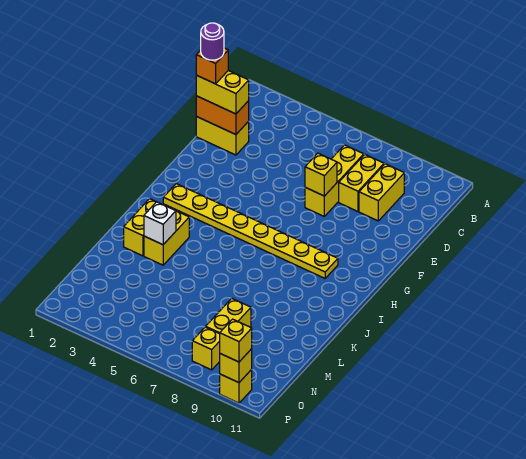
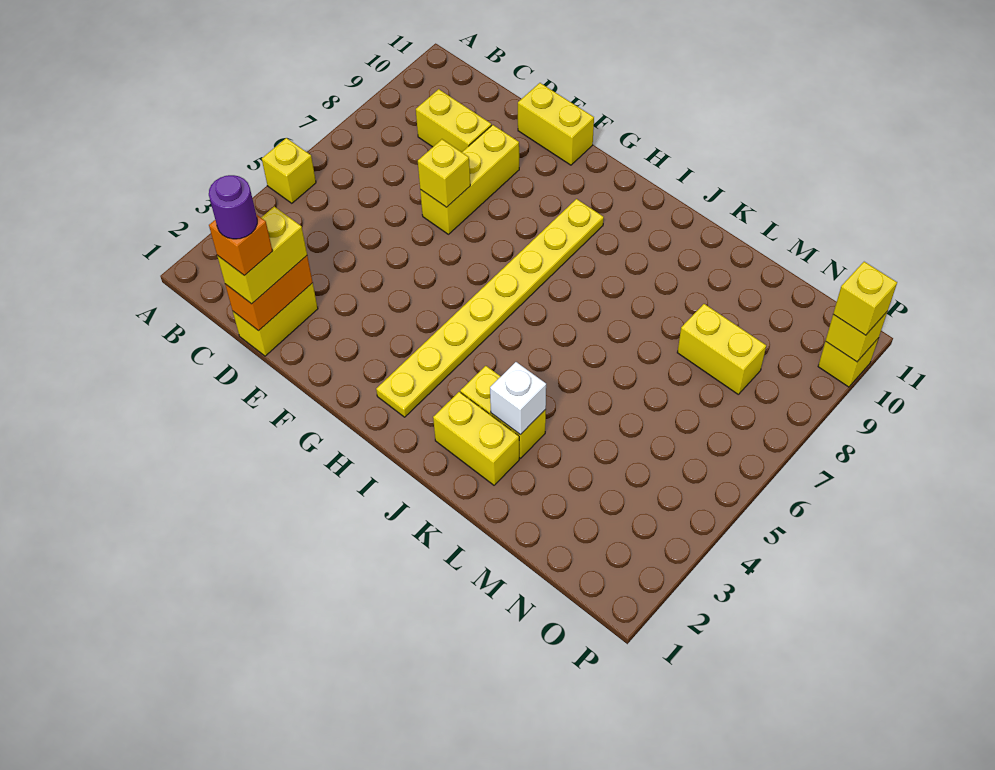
yellow brick C7:E7 level 1 -> yellow brick E7:E9 level 1
yellow brick C8:D8 level 1 -> yellow brick E11:F11 level 1
yellow brick O8 level 1 -> yellow brick A5 level 1

